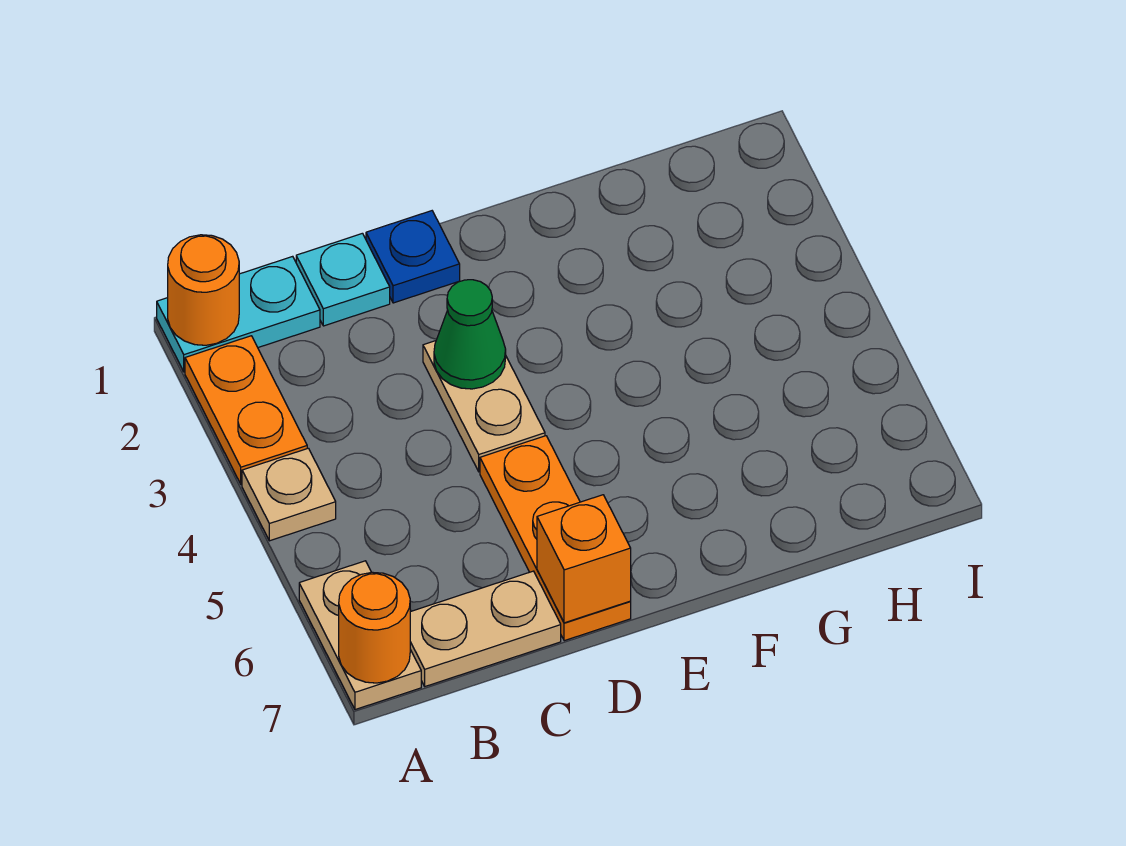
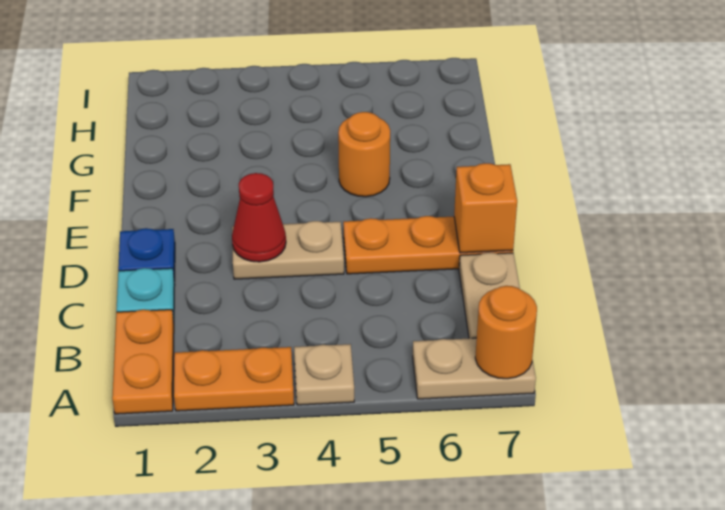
cyan plate A1:B1 level 1 -> orange plate A1:B1 level 1
orange round brick A1 level 2 -> orange round brick F5 level 1
green cone D3 level 2 -> red cone D3 level 2

